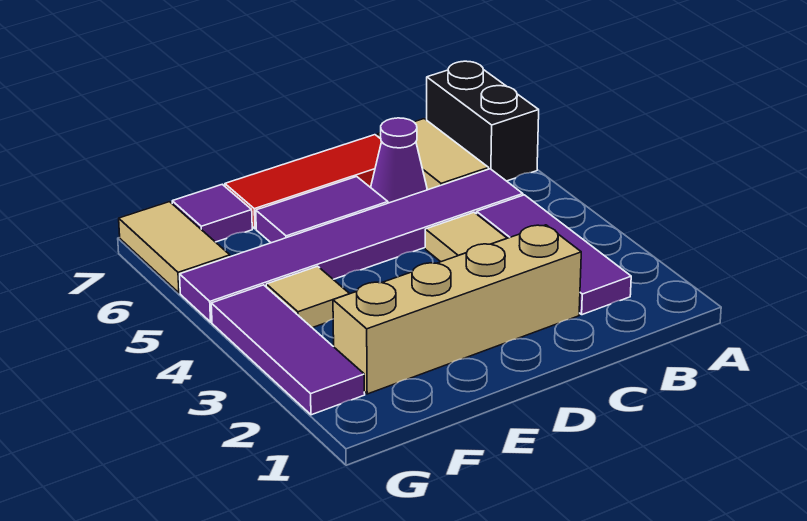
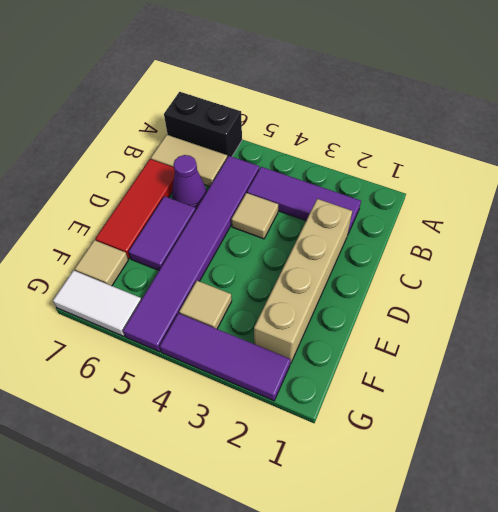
purple tile F7 level 1 -> tan tile F7 level 1
tan tile G6:G7 level 1 -> white tile G6:G7 level 1

